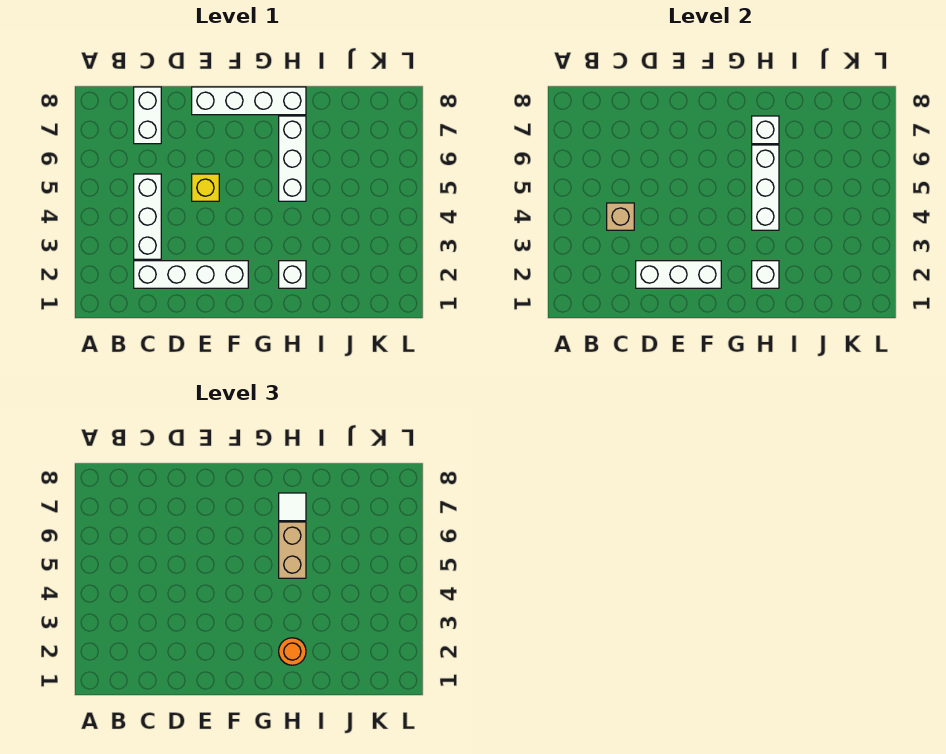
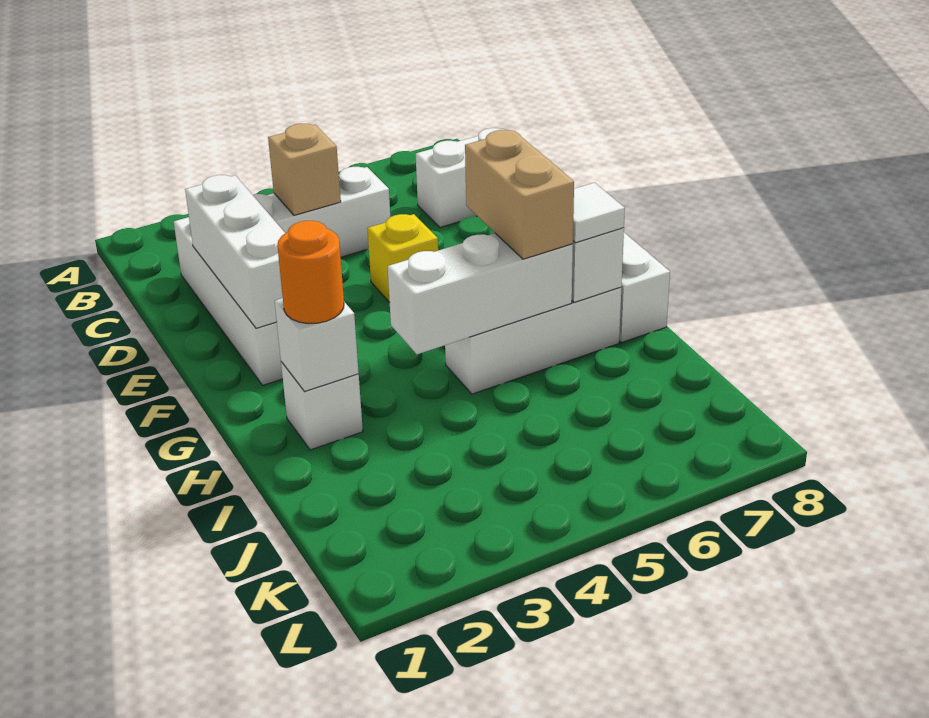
tan brick H5:H6 level 3 -> tan brick G6:H6 level 3

